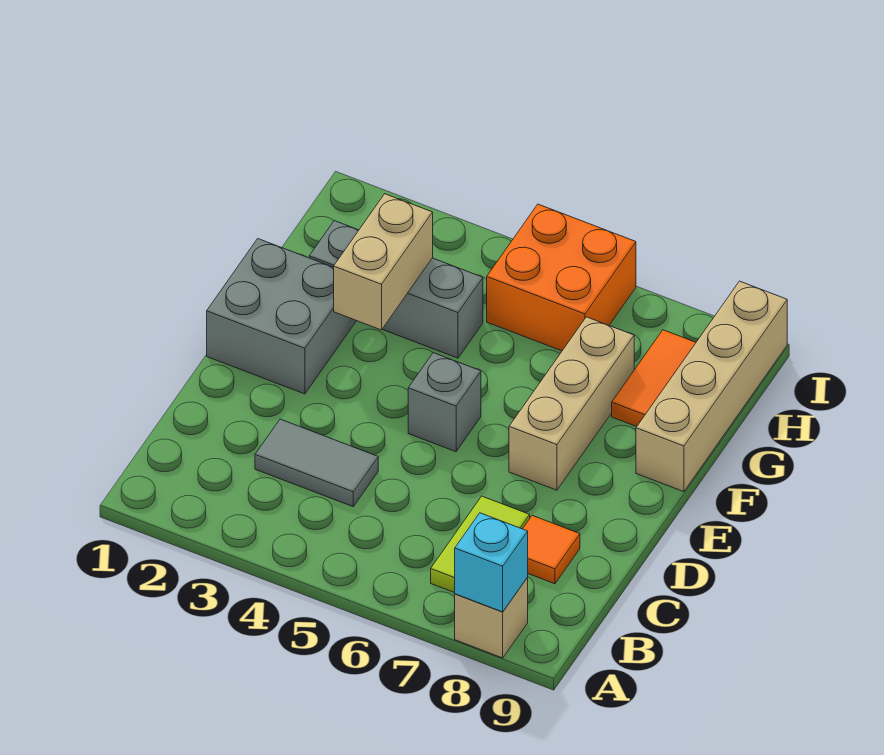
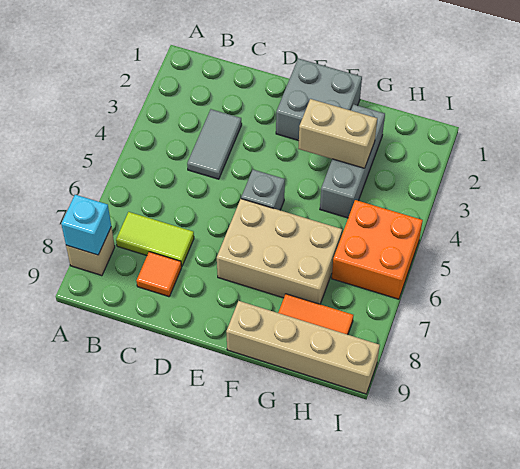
tan brick E7:G7 level 1 -> tan brick E6:G7 level 1

